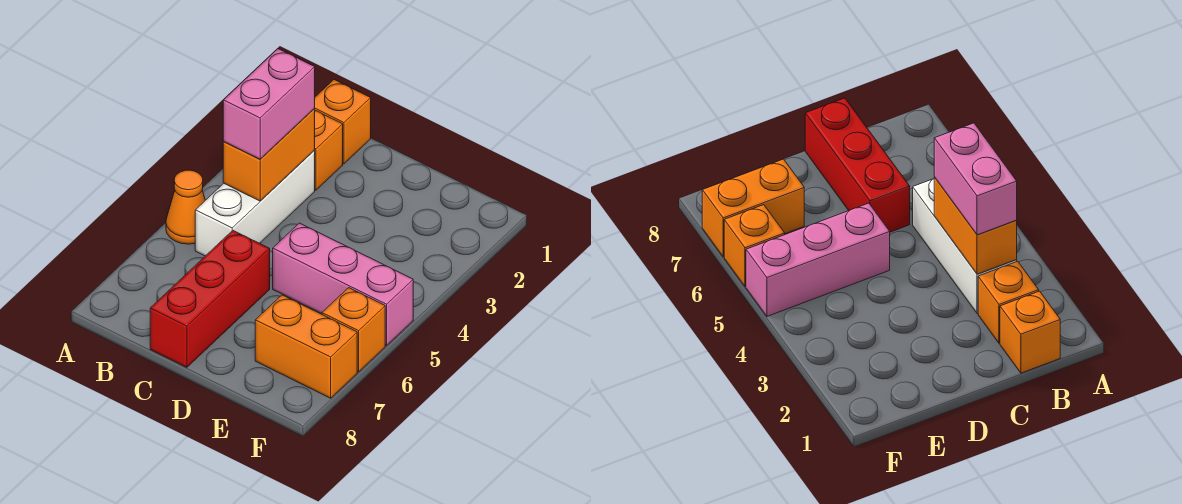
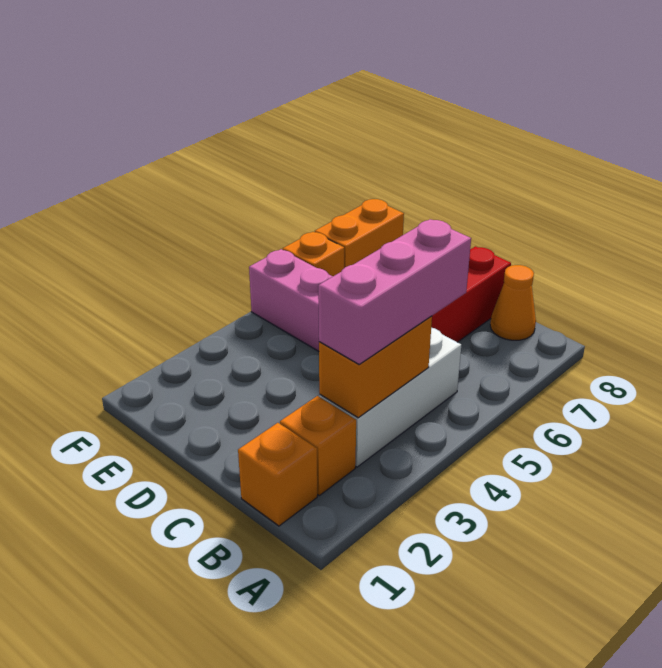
orange cone A5 level 1 -> orange cone B8 level 1
pink brick B3:B4 level 3 -> pink brick B3:B5 level 3
orange brick E7:F7 level 1 -> orange brick F7:F8 level 1

